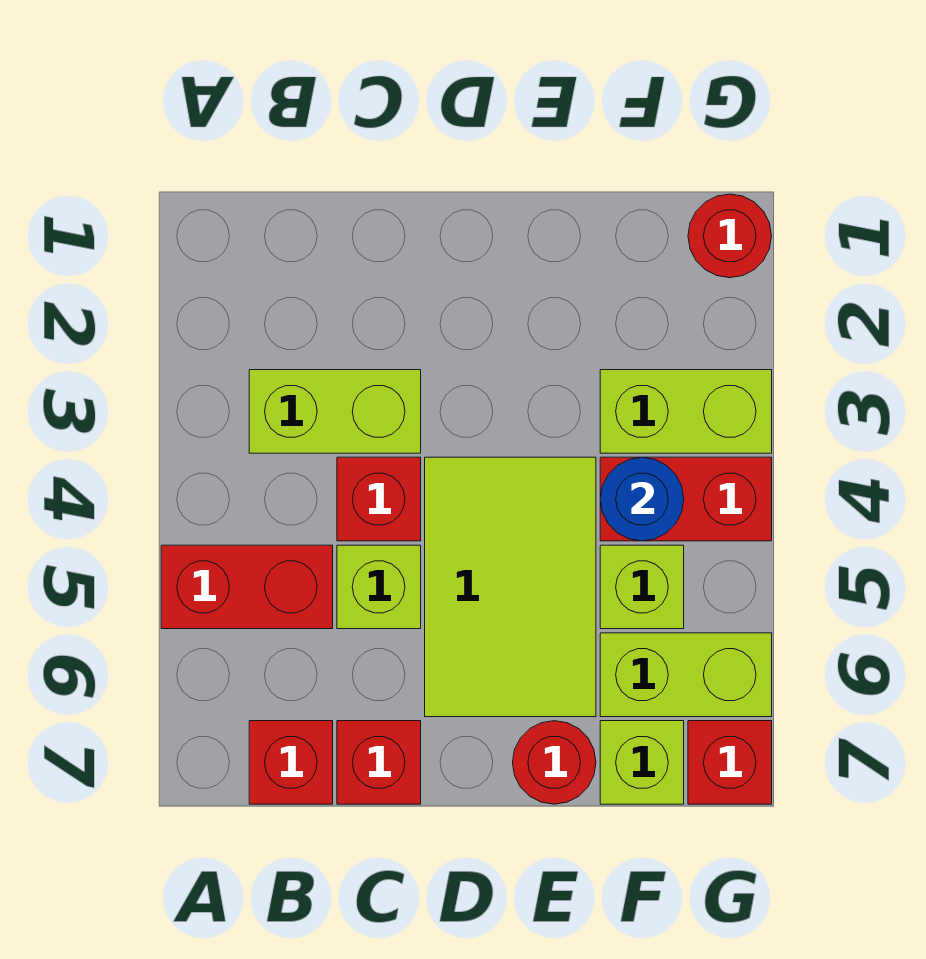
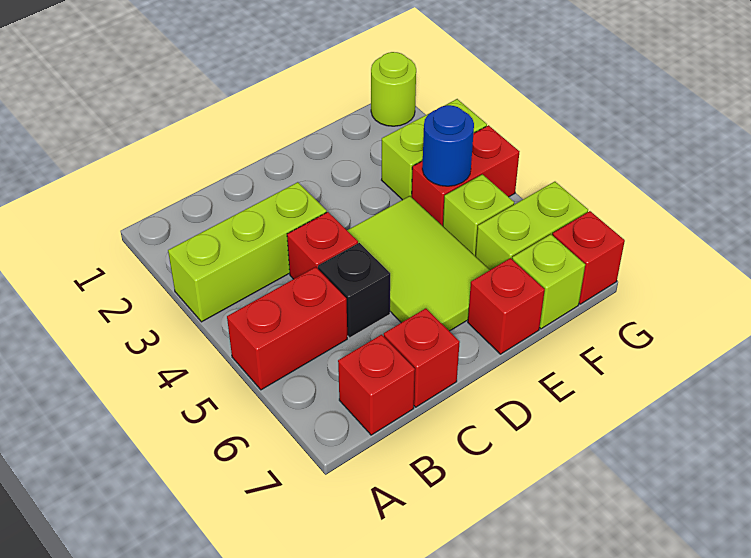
lime brick B3:C3 level 1 -> lime brick A3:C3 level 1
lime brick C5 level 1 -> black brick C5 level 1
red round brick E7 level 1 -> red brick E7 level 1
red round brick G1 level 1 -> lime round brick G1 level 1

